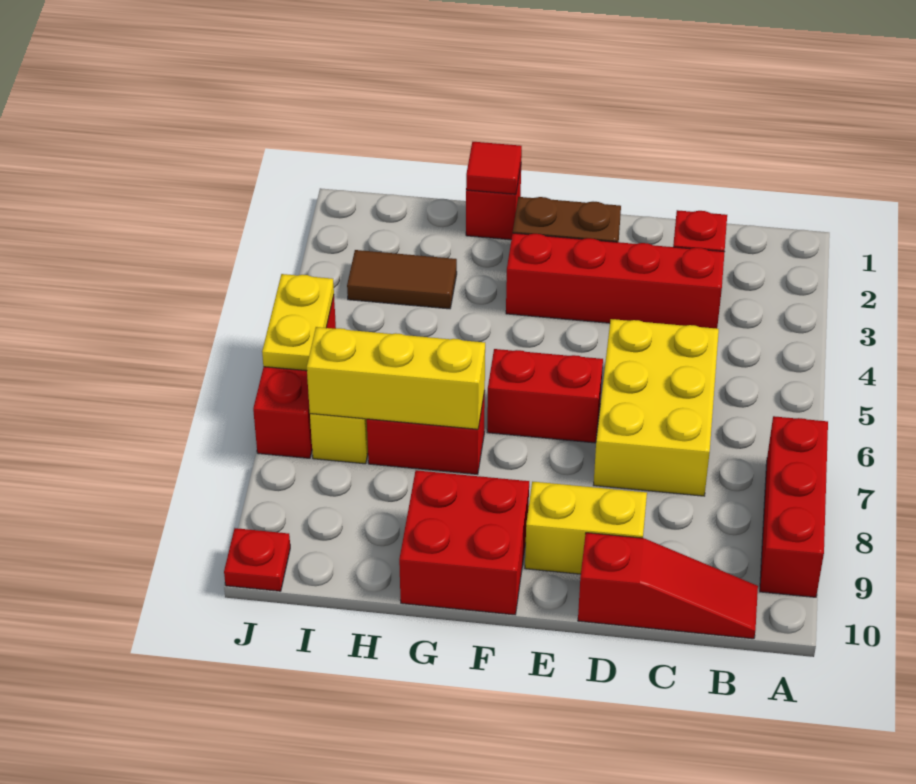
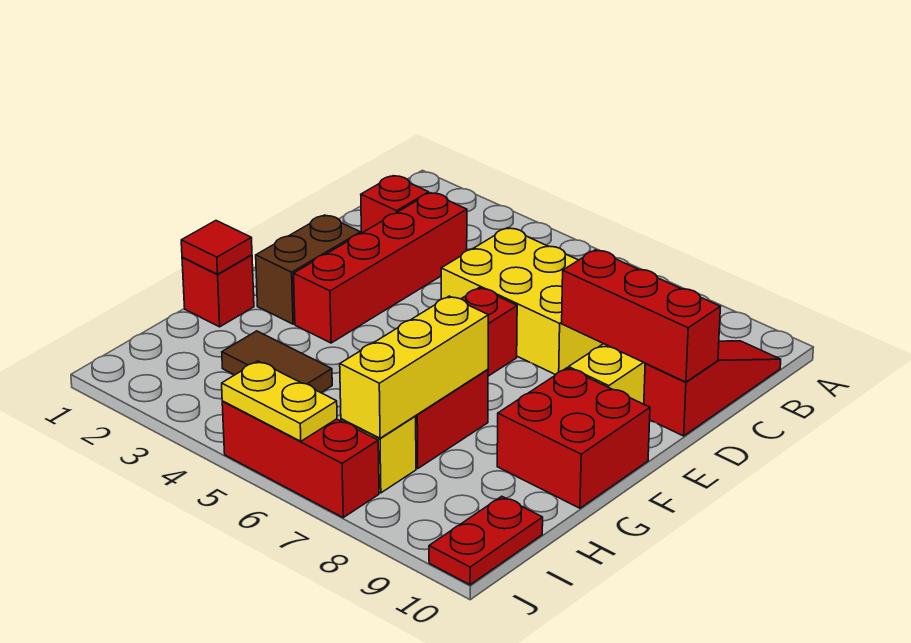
red brick A7:A9 level 1 -> red brick D8:D10 level 2
brown tile H3:I3 level 1 -> brown tile H3:H4 level 1
red plate J10 level 1 -> red plate I10:J10 level 1

